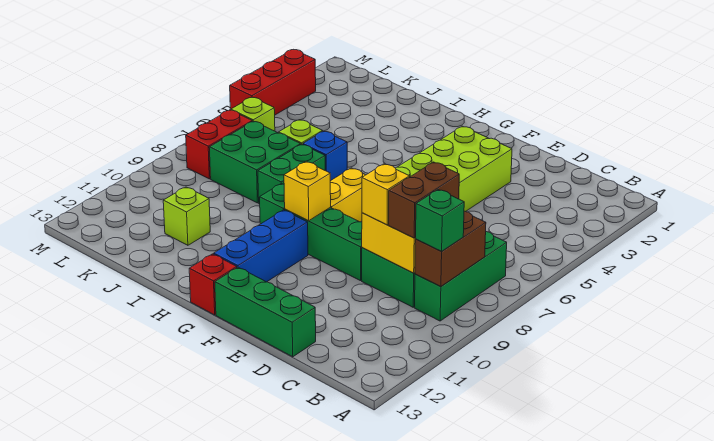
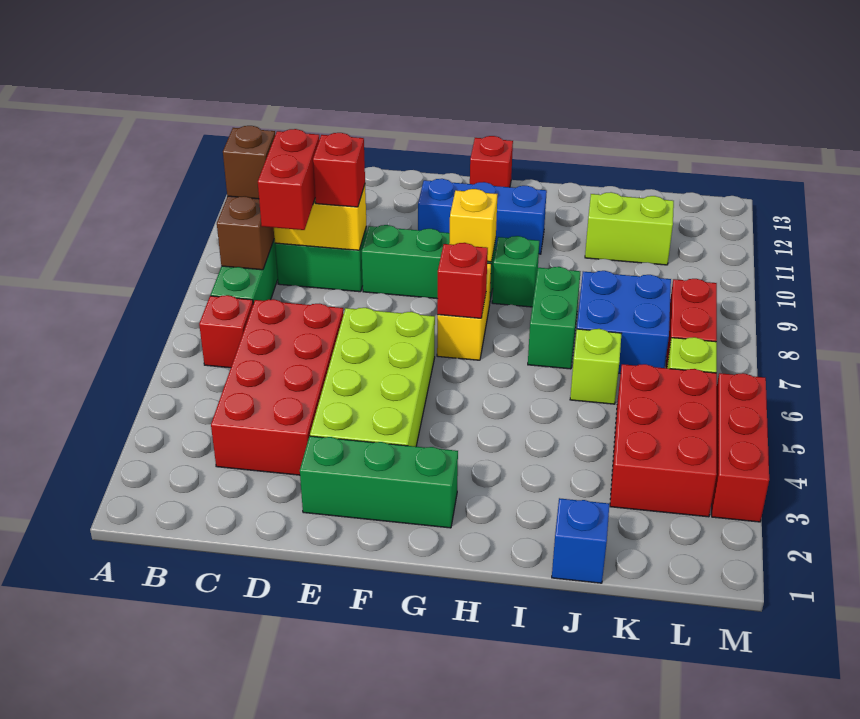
none -> red brick B6 level 1
green brick B9 level 3 -> brown brick B9 level 3
none -> red brick C3:D6 level 1
brown brick C8:C9 level 3 -> red brick C8:C9 level 3
yellow brick D9 level 3 -> red brick D9 level 3
green brick D13:F13 level 1 -> green brick E2:G2 level 1
none -> red brick G7 level 2
blue brick G10:G12 level 1 -> blue brick F11:H11 level 1
blue brick I6 level 1 -> blue brick J1 level 1
green brick J7:K8 level 1 -> blue brick J7:K8 level 1
lime brick J11 level 1 -> lime brick J11:K11 level 1
none -> red brick K3:L5 level 1

